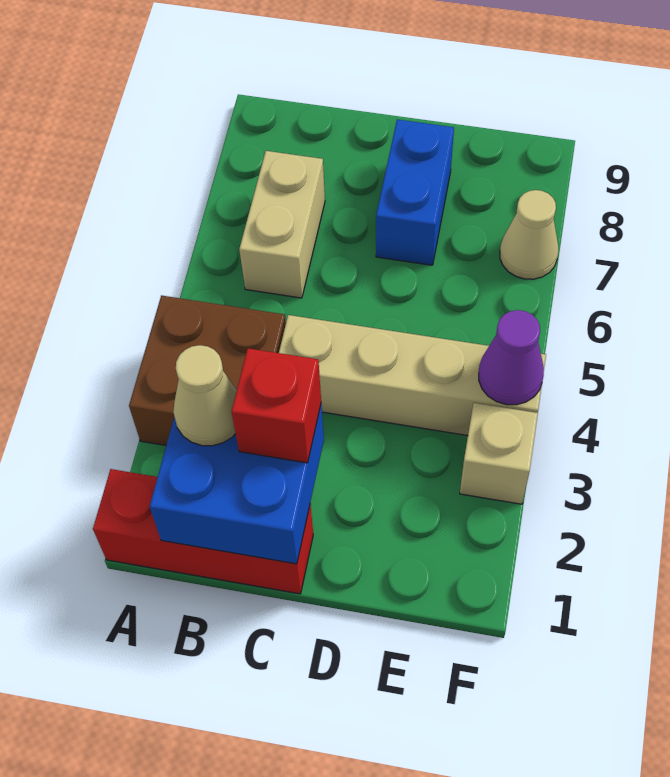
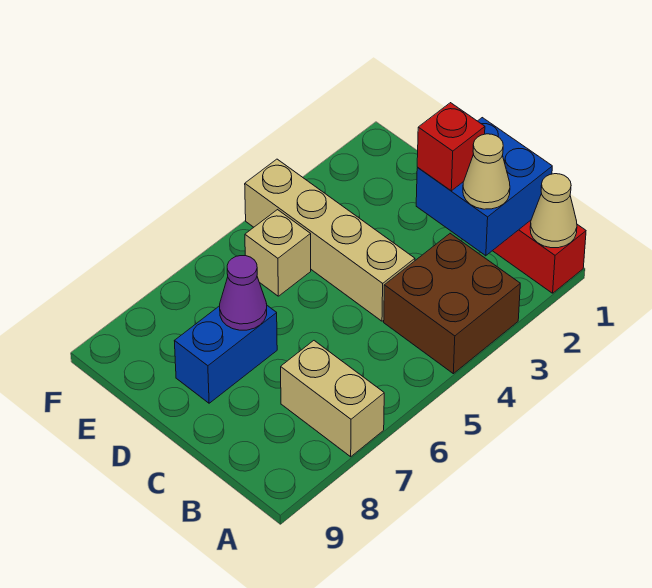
tan brick B6:B7 level 1 -> tan brick A7:B7 level 1
tan brick F3 level 1 -> tan brick E5 level 1
purple cone F4 level 2 -> purple cone D7 level 2
tan cone F7 level 1 -> tan cone A1 level 2

